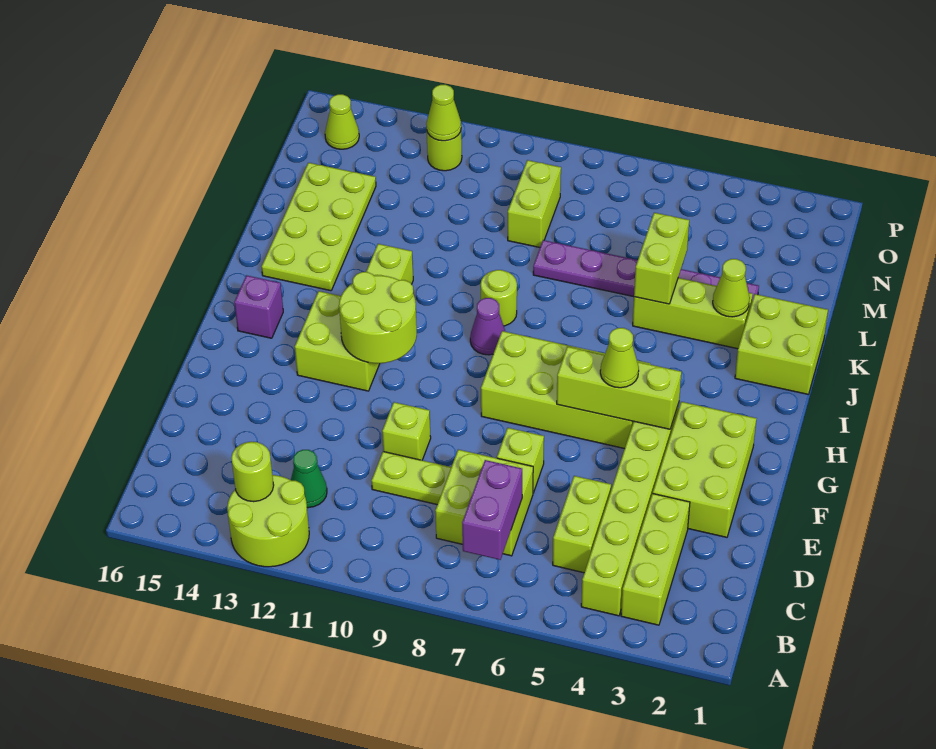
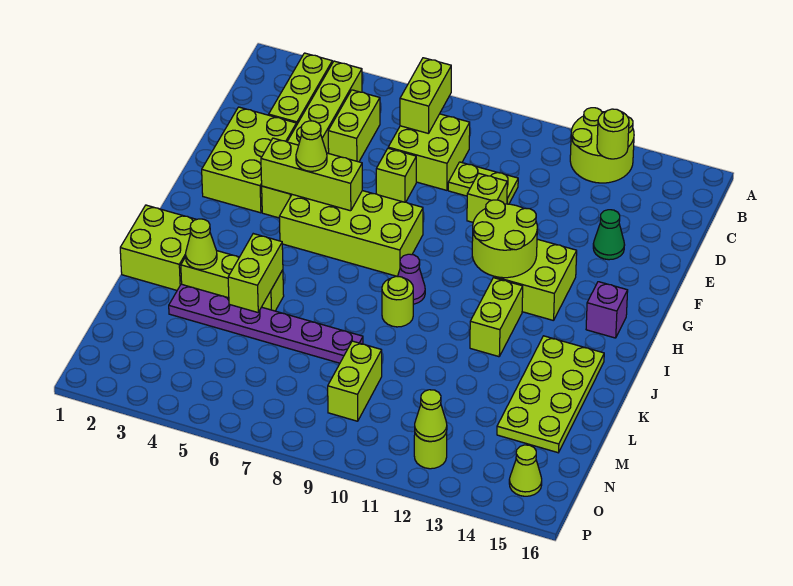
purple brick B7:C7 level 2 -> lime brick B7:C7 level 2
green cone C12 level 1 -> green cone E14 level 1

